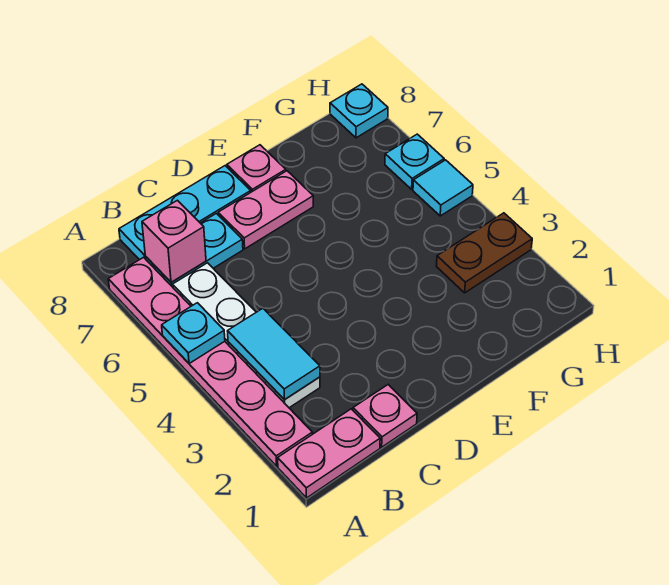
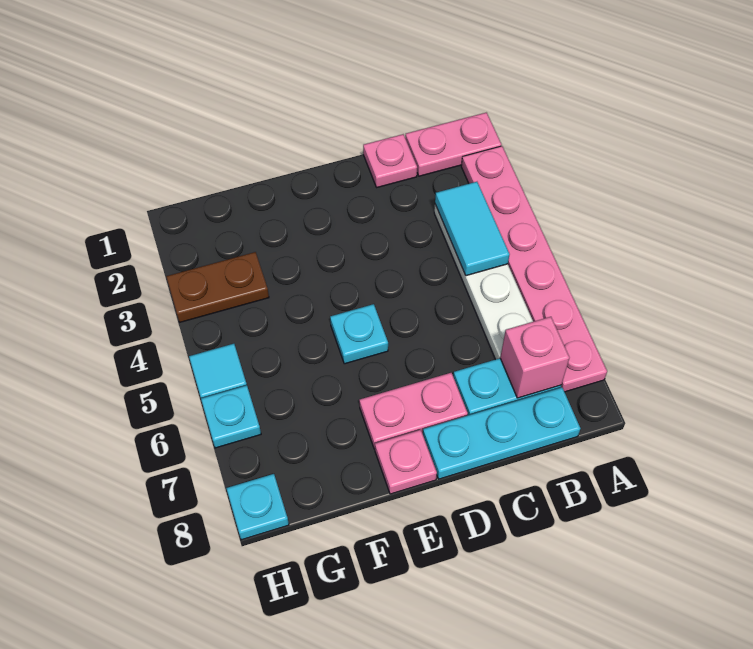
cyan plate A5 level 2 -> cyan plate E5 level 1

